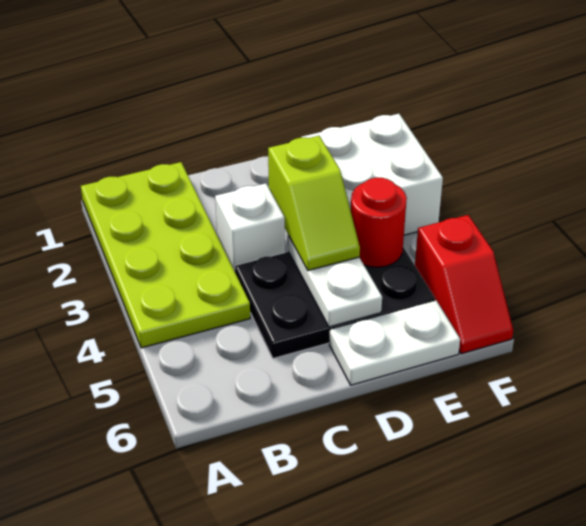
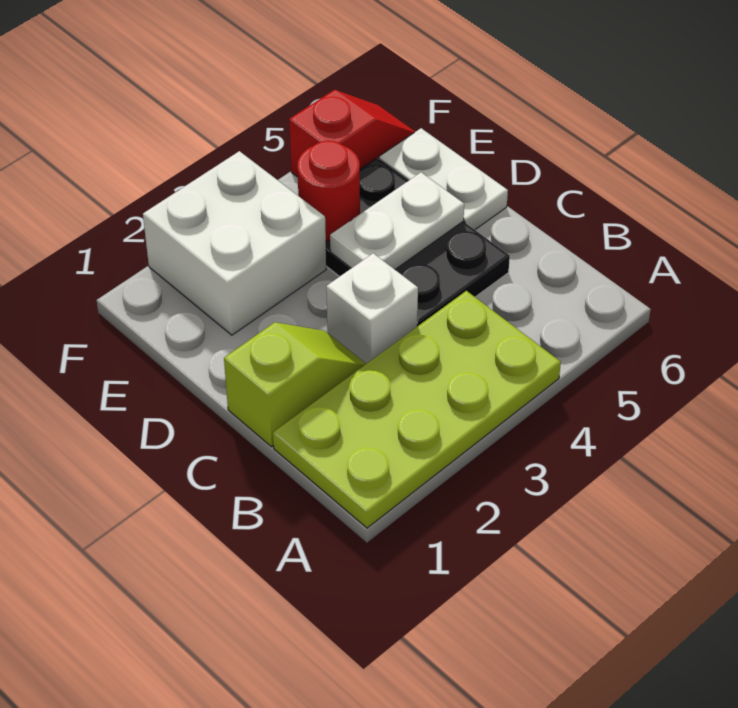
lime slope D3:D4 level 3 top 3 -> lime slope C1:C2 level 1 top 1

